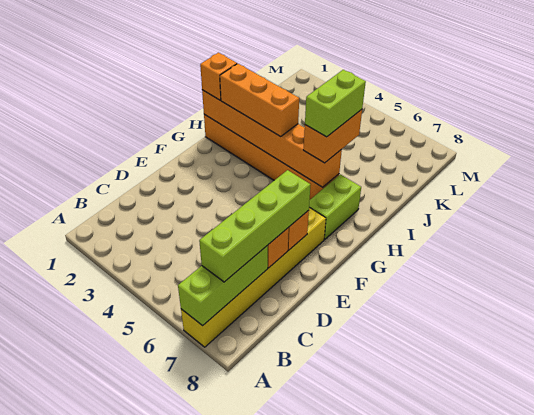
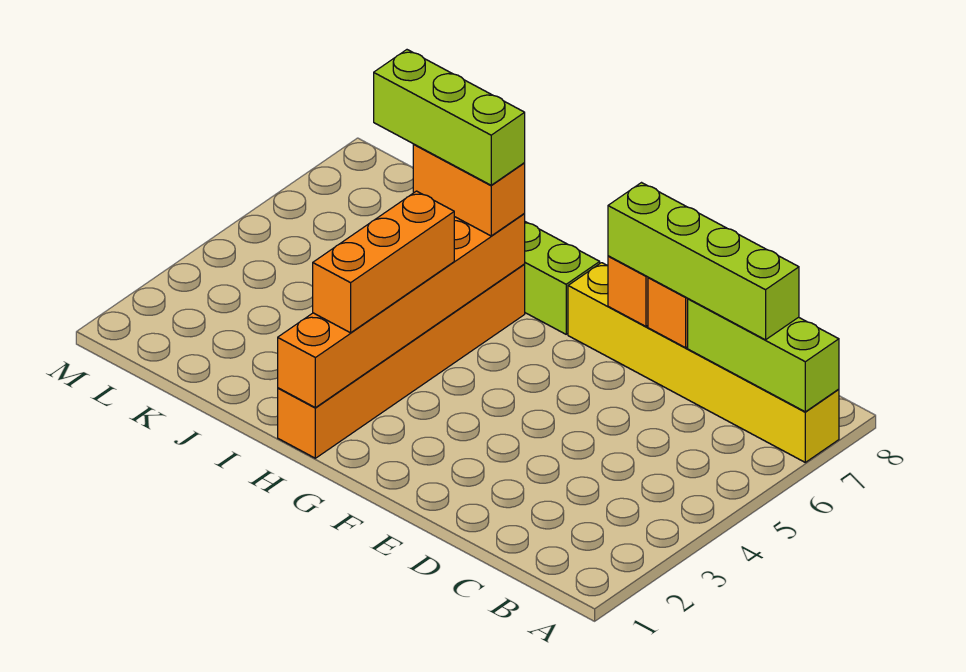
orange brick H1 level 3 -> none
lime brick H6:I6 level 4 -> lime brick H6:J6 level 4

